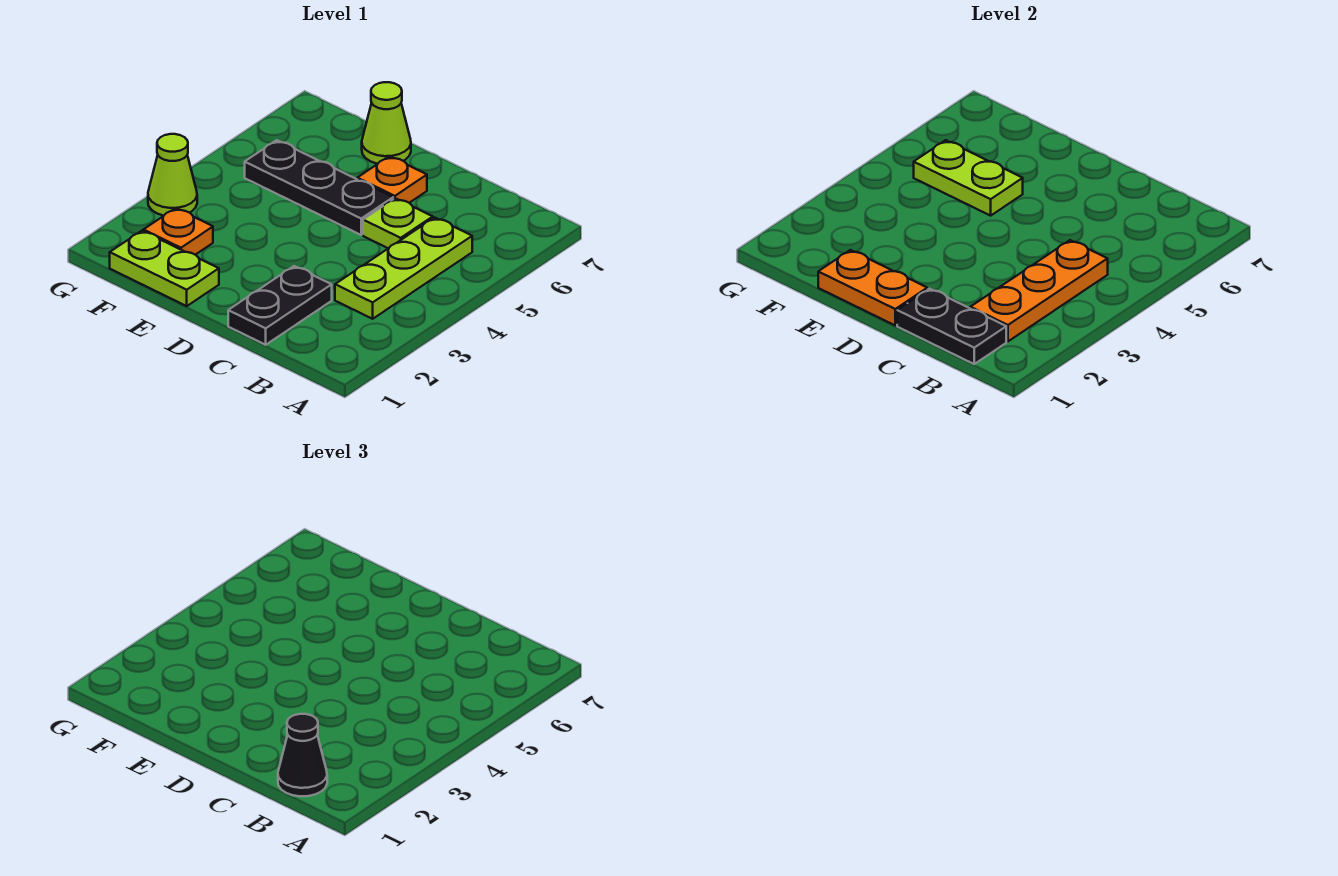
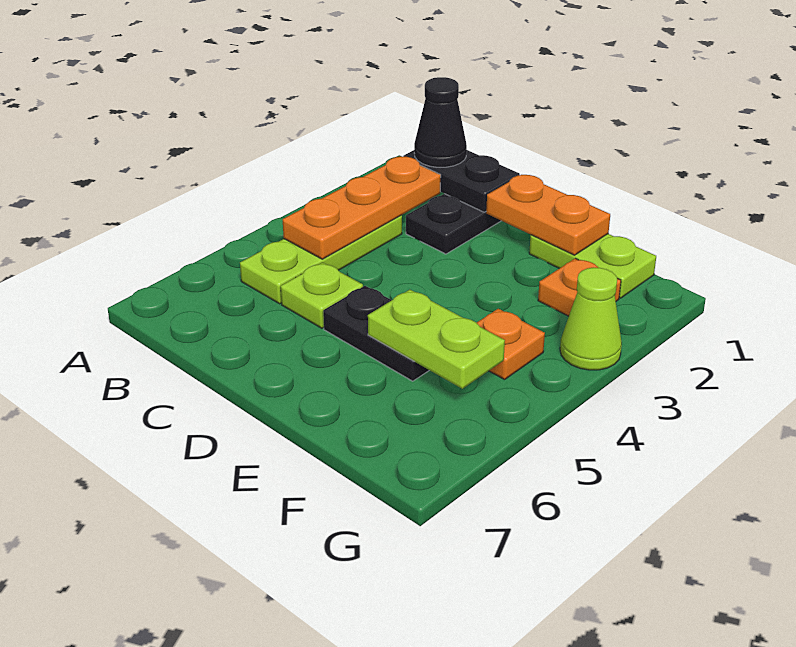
black plate D5:F5 level 1 -> black plate D5:E5 level 1
orange plate D6 level 1 -> orange plate F4 level 1
lime cone E7 level 1 -> none

